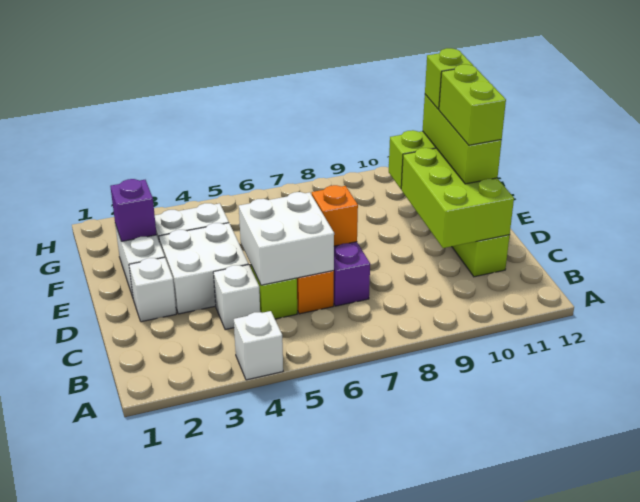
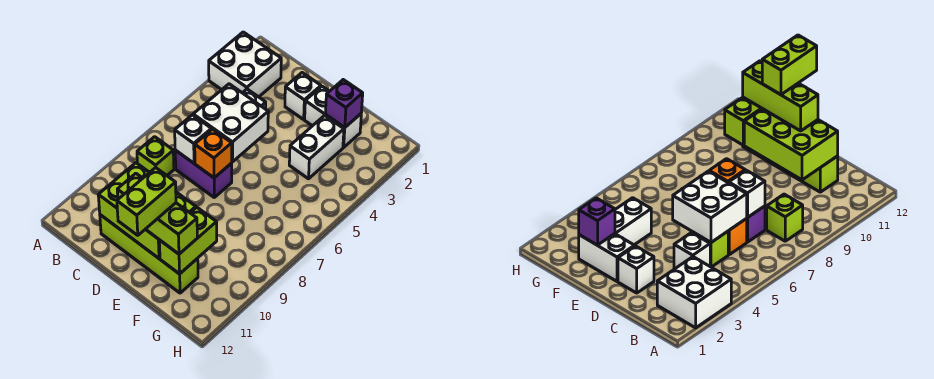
white brick A4 level 1 -> white brick C7 level 2
white brick D3:E4 level 1 -> white brick A2:B3 level 1
lime brick D11:E11 level 4 -> lime brick E11:E12 level 4
lime brick F11 level 4 -> lime brick B8 level 1

